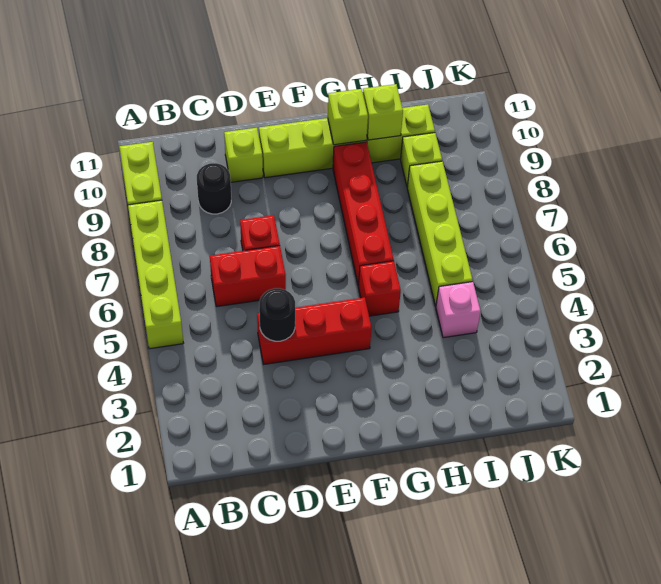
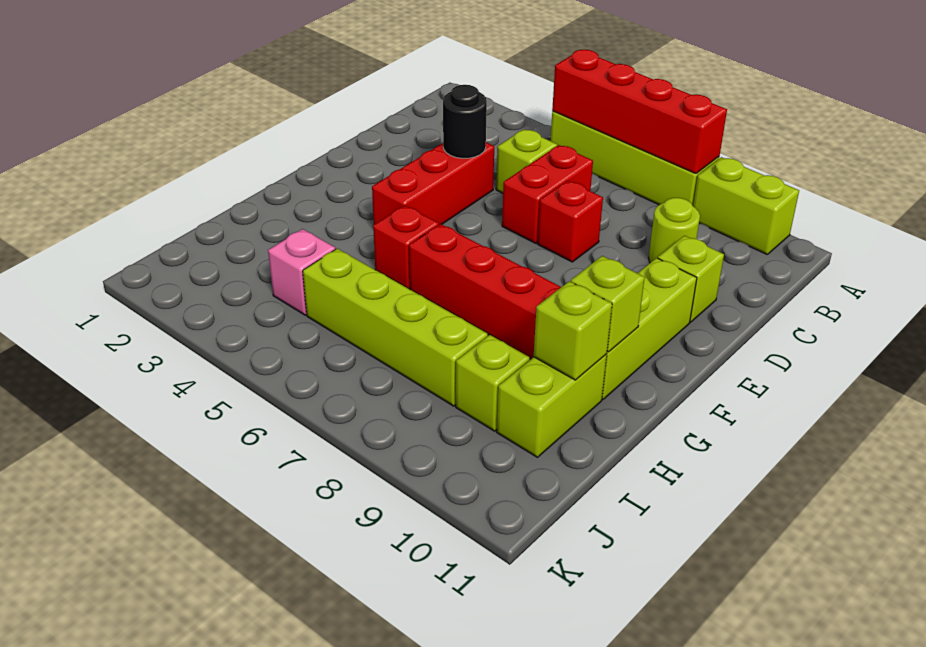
none -> red brick A5:A8 level 2
none -> lime brick C5 level 1
black round brick C9 level 1 -> lime round brick C9 level 1

